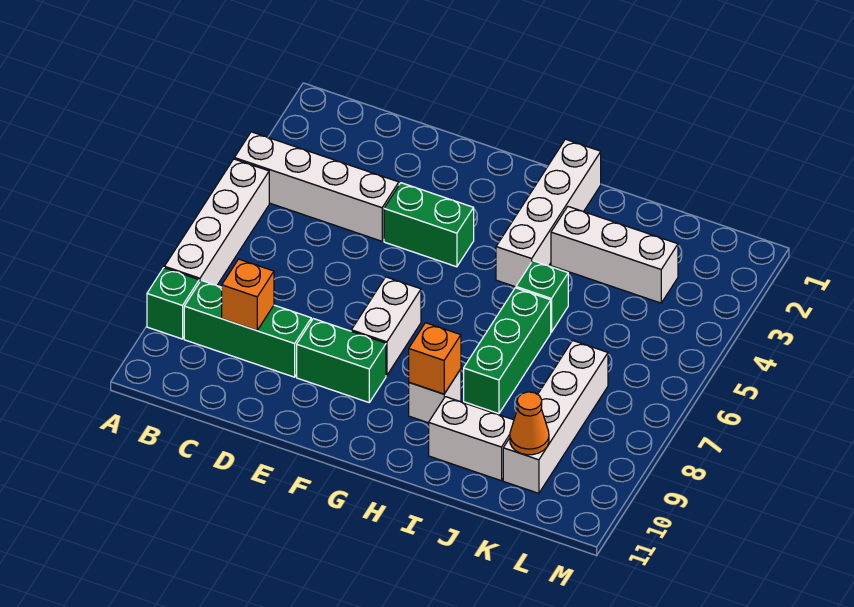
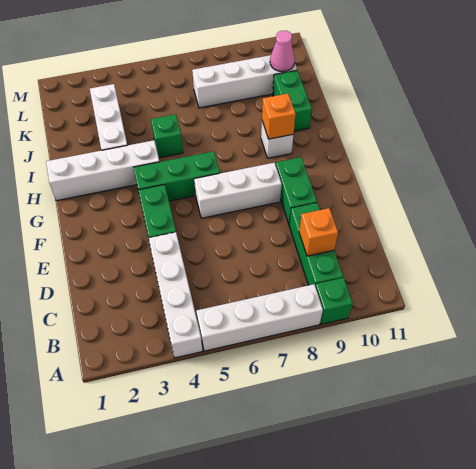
white brick F7:F8 level 1 -> white brick F6:F8 level 1
green brick I6:I8 level 1 -> green brick G4:G6 level 1
white brick I10:J10 level 1 -> green brick I10:J10 level 1
orange cone K10 level 2 -> pink cone K10 level 2

